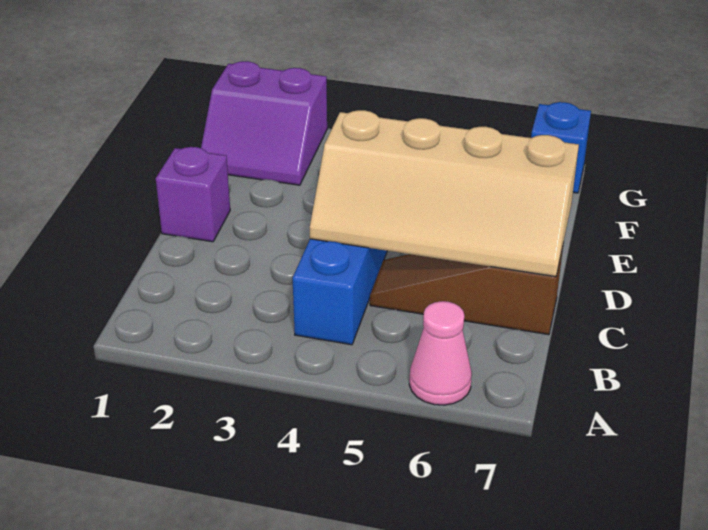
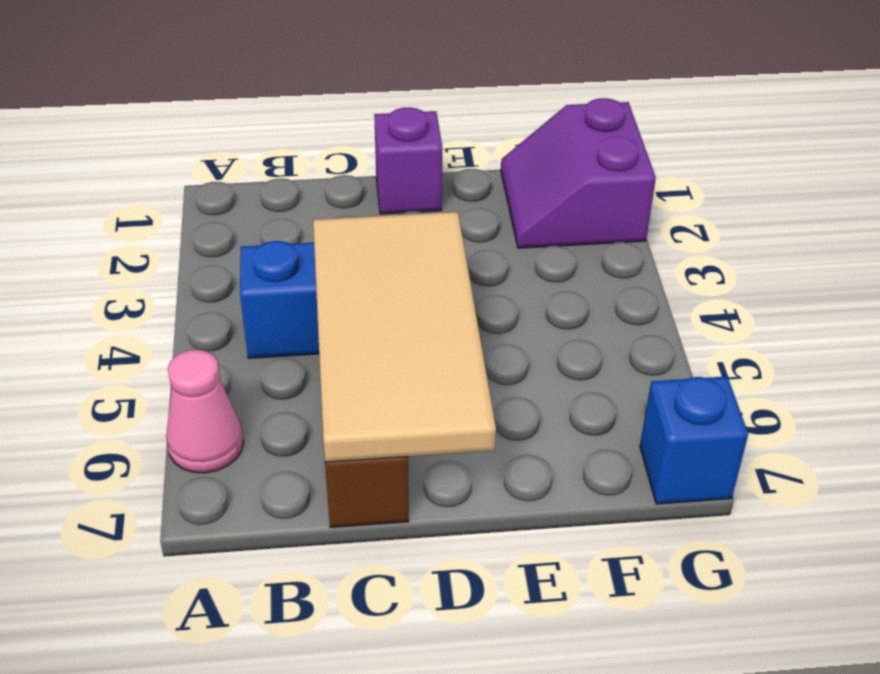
tan slope C4:D7 level 2 top D -> tan tile C4:D7 level 2

